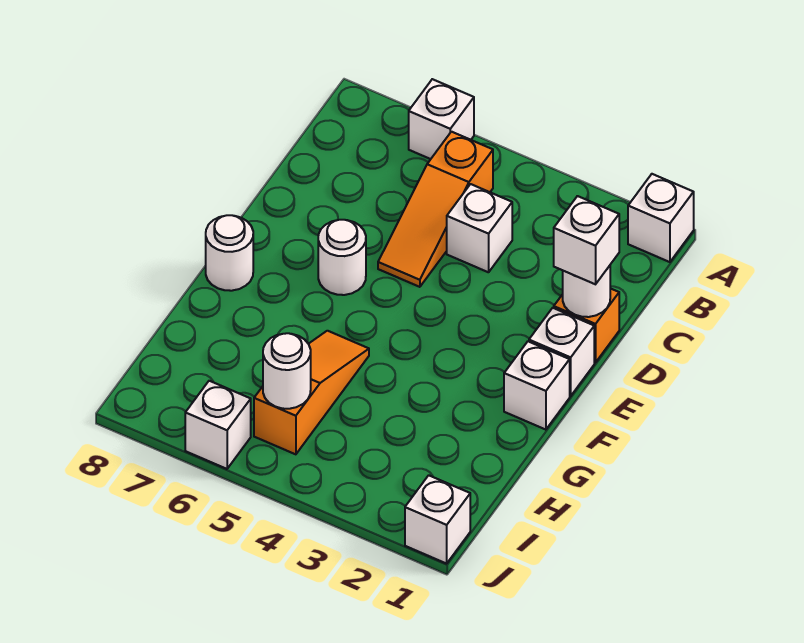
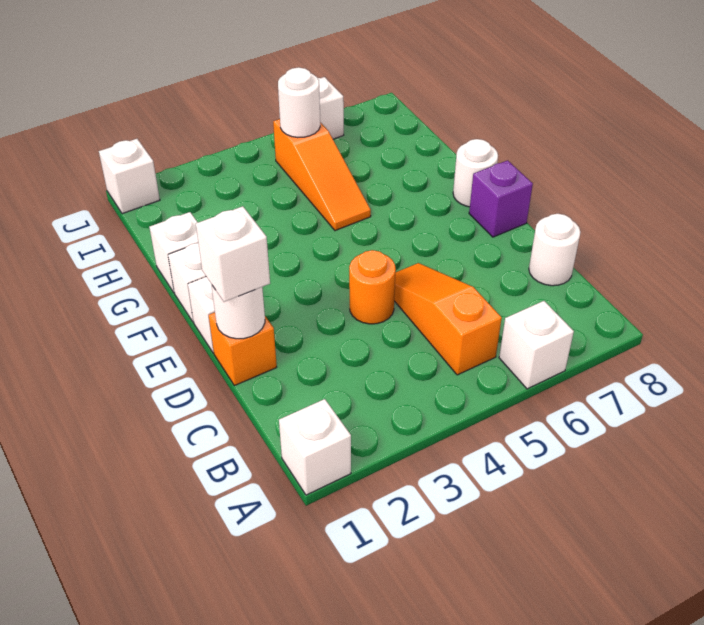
white brick C4 level 1 -> white brick G1 level 1
none -> orange round brick D4 level 1
white round brick E6 level 1 -> white round brick C8 level 1
none -> purple brick E8 level 1

